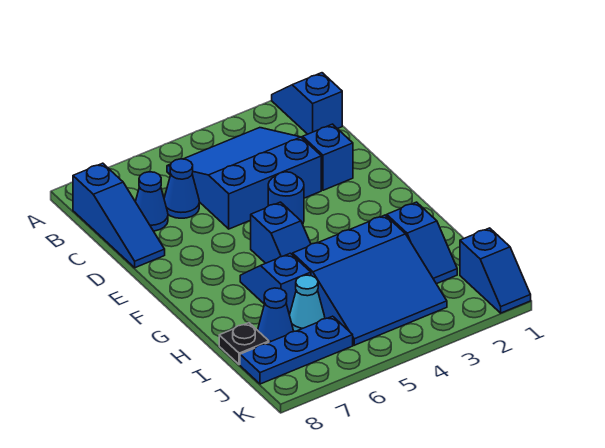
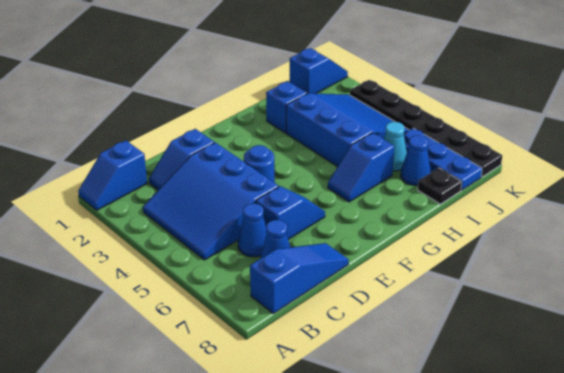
blue slope F5:G5 level 1 top F -> blue slope D6:E6 level 1 top D
none -> black plate K3:K8 level 1

